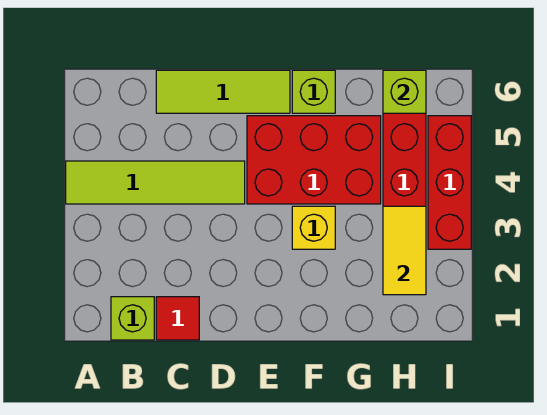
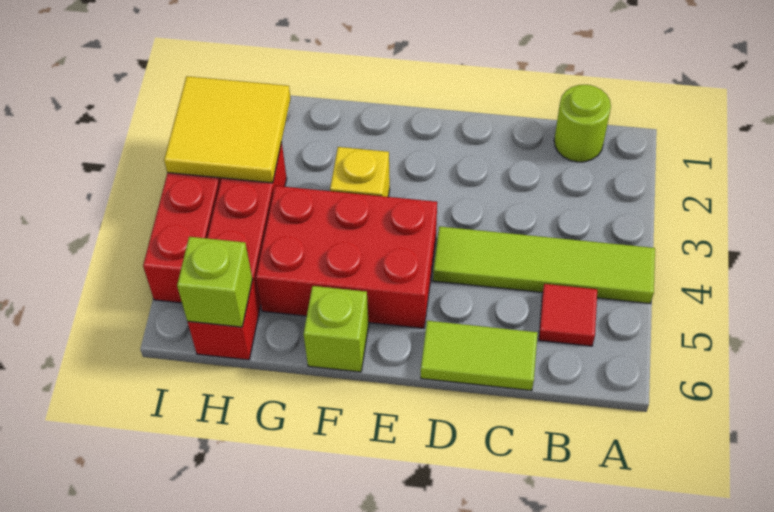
lime brick B1 level 1 -> lime round brick B1 level 1
red tile C1 level 1 -> red tile B5 level 1
lime tile C6:E6 level 1 -> lime tile C6:D6 level 1
yellow tile H2:H3 level 2 -> yellow tile H2:I3 level 2

